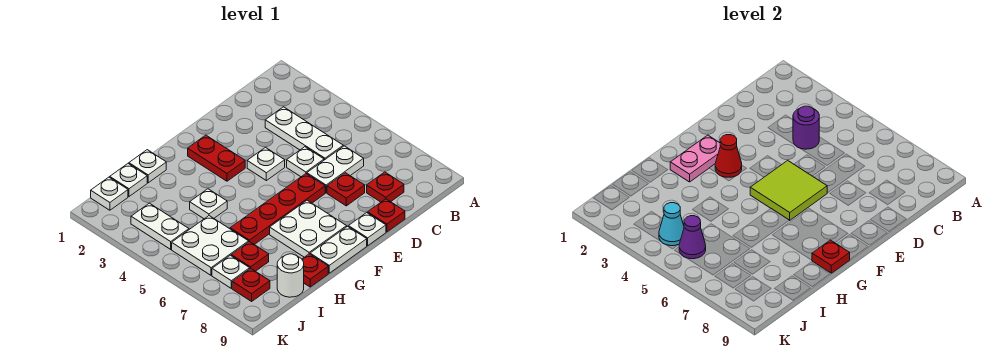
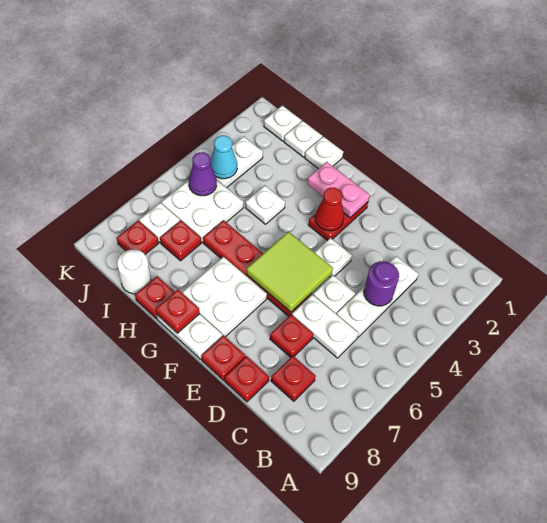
white plate E9 level 1 -> red plate E9 level 1

